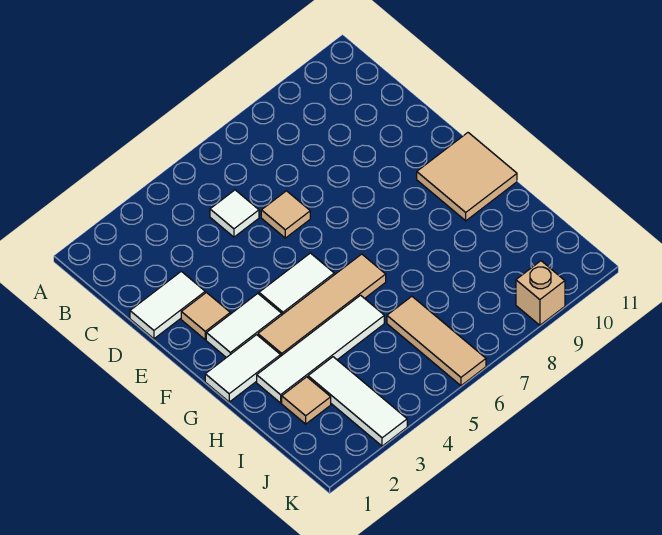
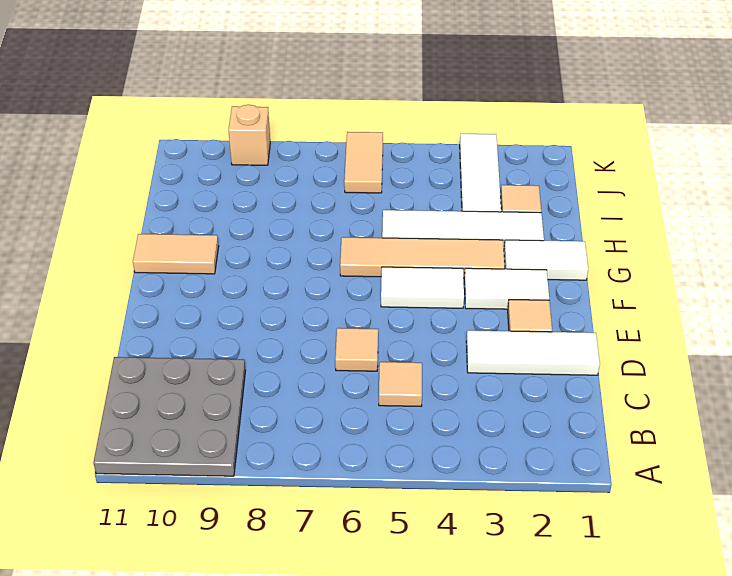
none -> grey plate A9:C11 level 1
white tile C5 level 1 -> tan tile C5 level 1
white tile D1:D2 level 1 -> white tile D1:D3 level 1
tan tile F10:G11 level 1 -> tan tile G10:G11 level 1
tan tile I6:K6 level 1 -> tan tile J6:K6 level 1

